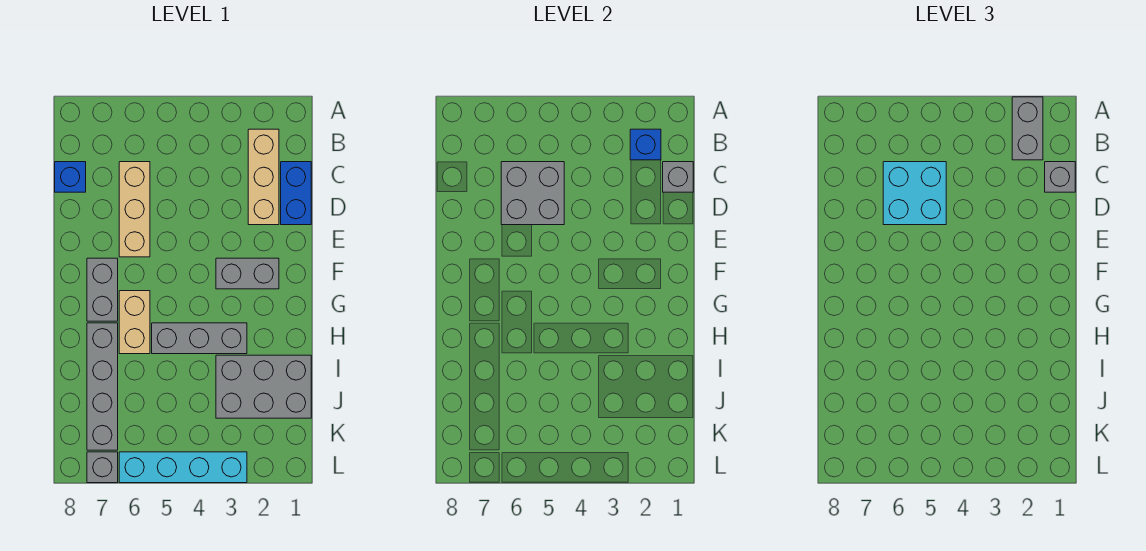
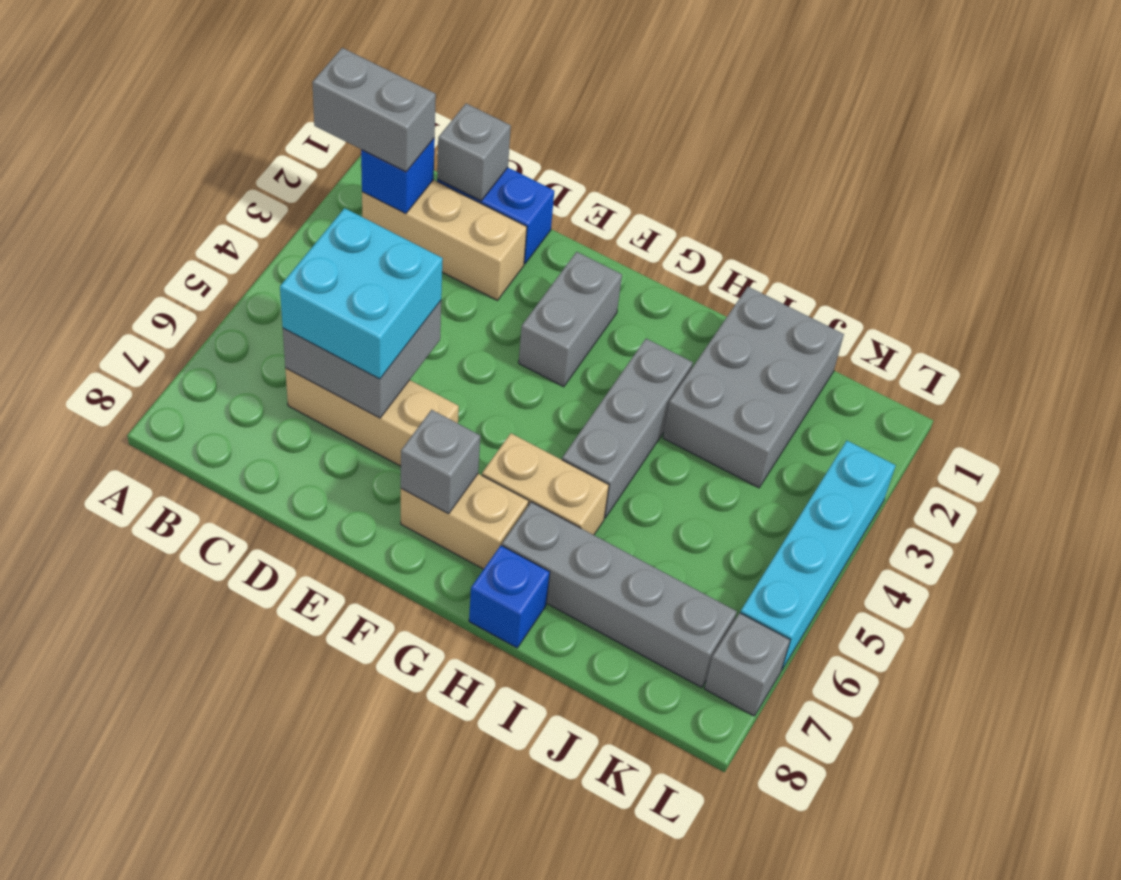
grey brick C1 level 3 -> grey brick F7 level 2
blue brick C8 level 1 -> blue brick H8 level 1
grey brick F7:G7 level 1 -> tan brick F7:G7 level 1

